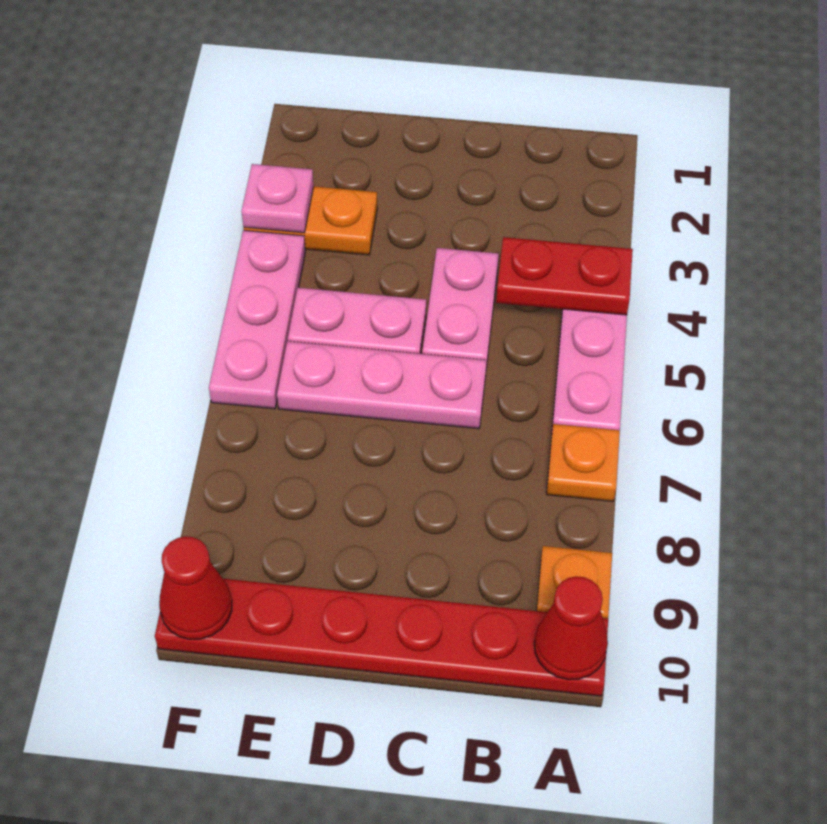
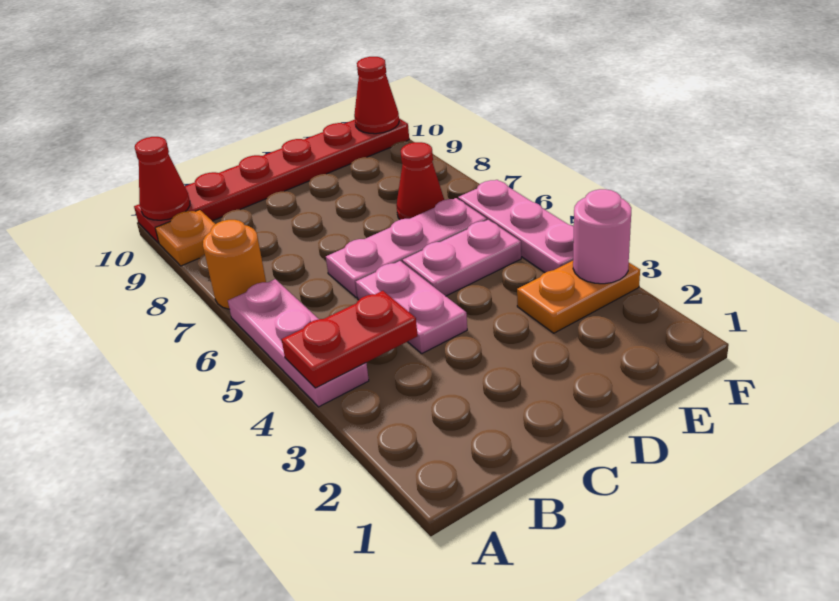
orange plate A7 level 1 -> orange round brick A7 level 1
none -> red cone E7 level 1
pink plate F3 level 2 -> pink round brick F3 level 2

